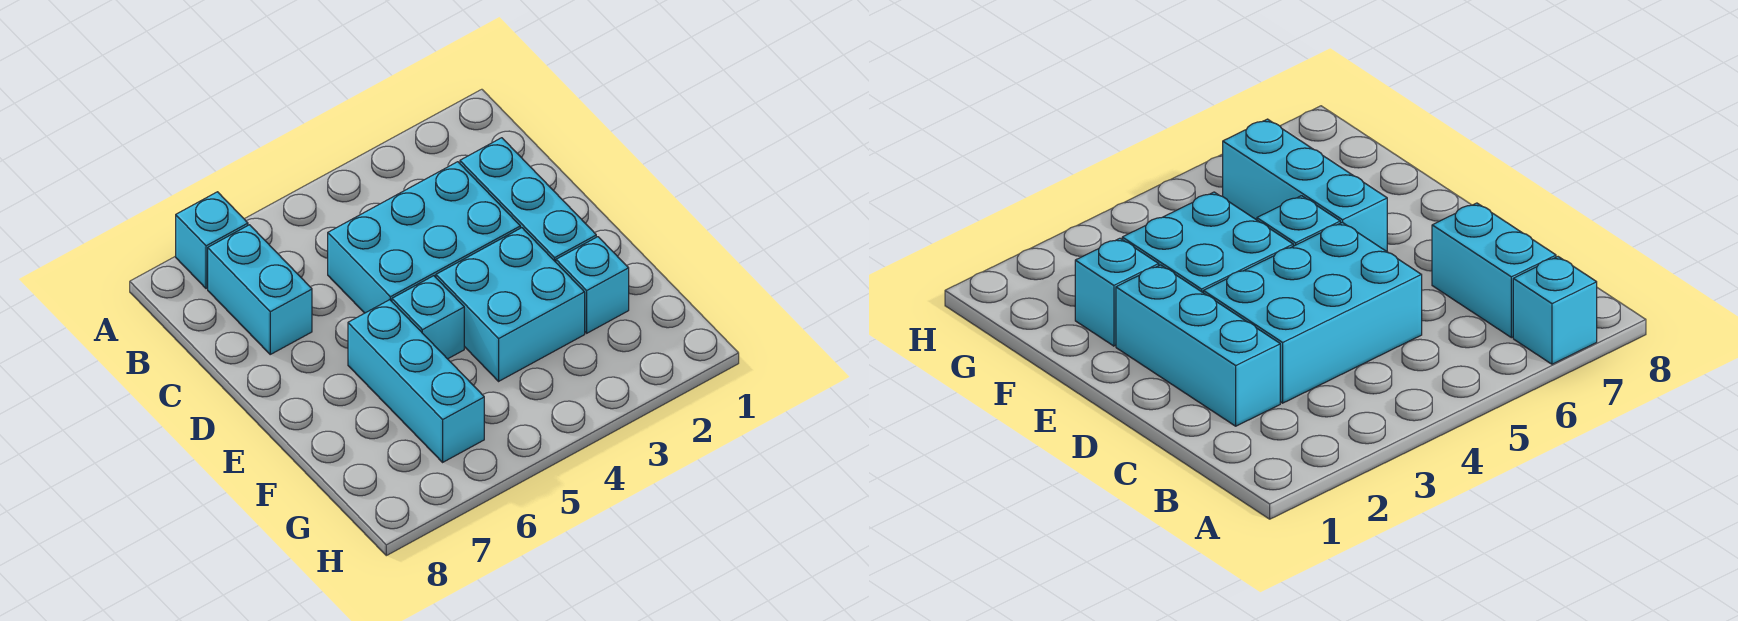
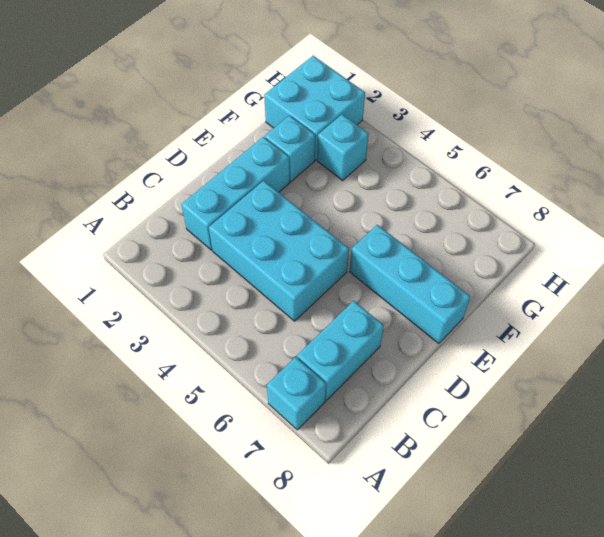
cyan brick E3:F4 level 1 -> cyan brick G1:H2 level 1
cyan brick E5 level 1 -> cyan brick G3 level 1
cyan brick E6:G6 level 1 -> cyan brick E6:E8 level 1

